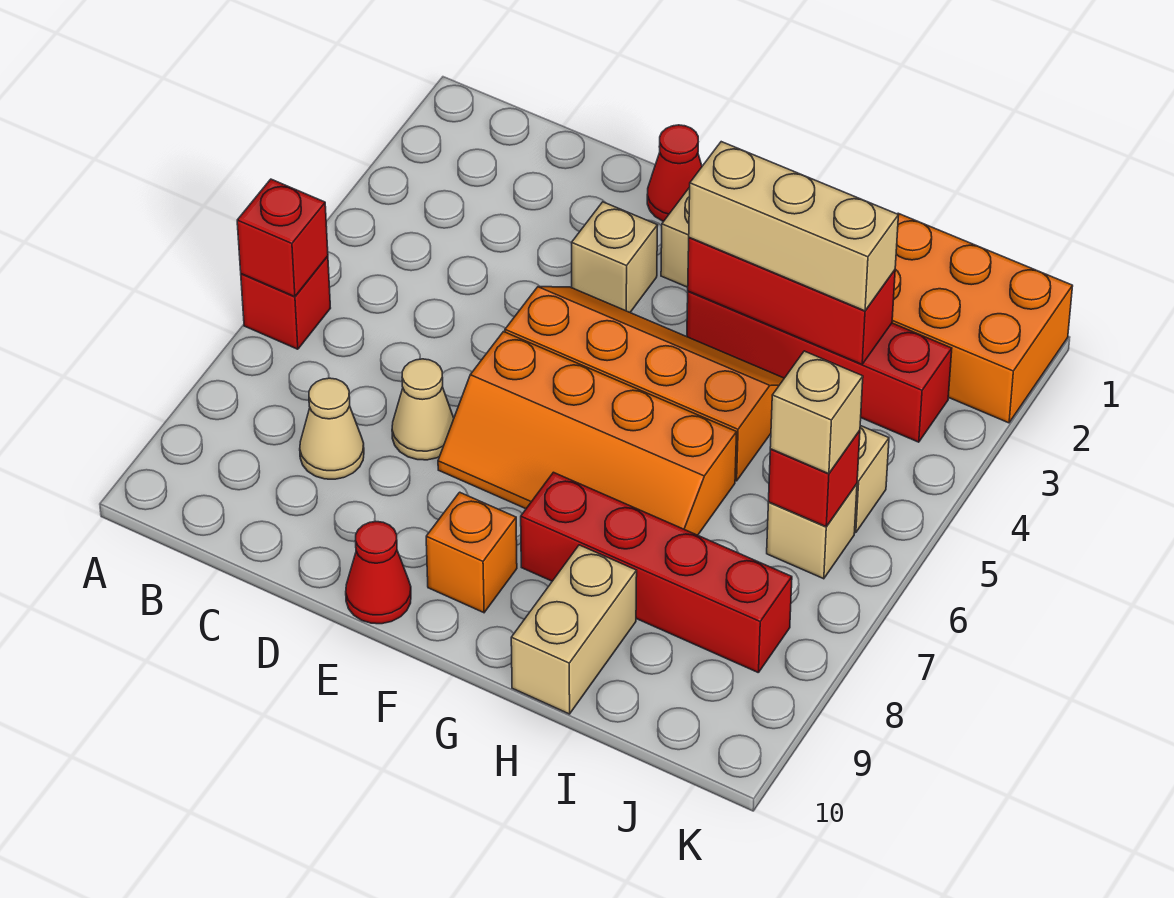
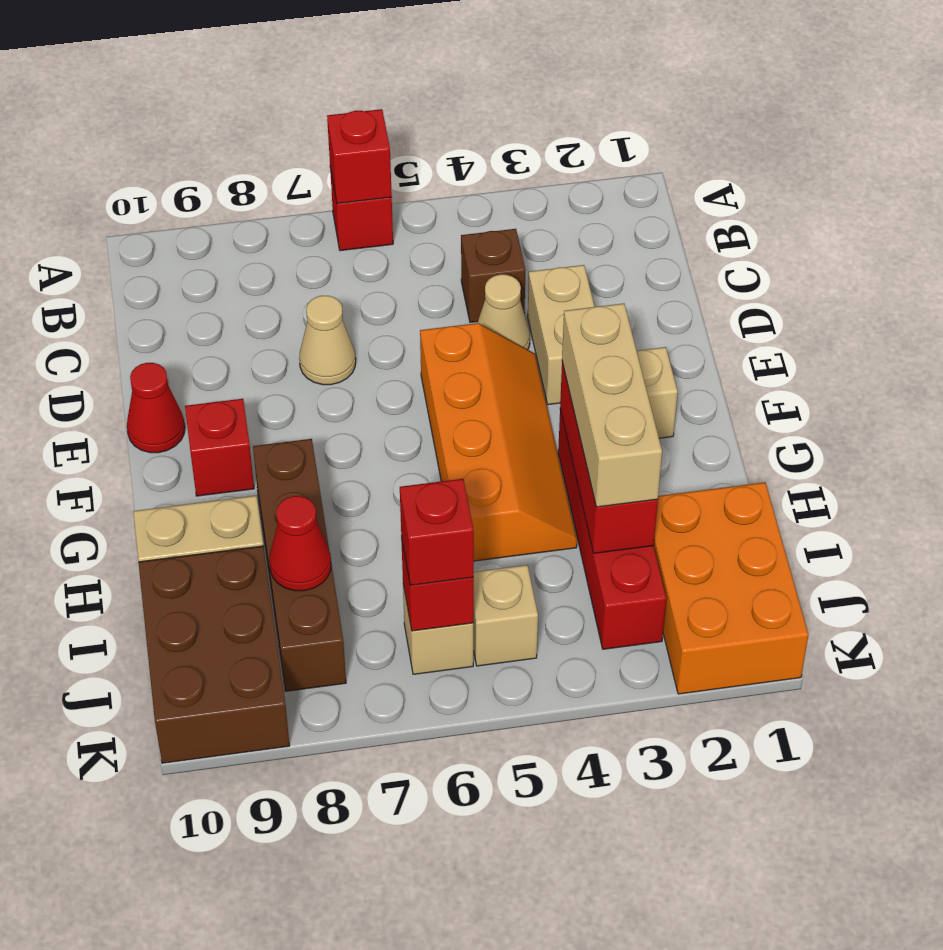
none -> brown brick C4 level 1
tan cone C8 level 1 -> tan cone D4 level 1
red cone E1 level 1 -> red cone I8 level 2
tan brick E3 level 1 -> tan brick D3:E3 level 1
orange slope E6:H7 level 1 top 6 -> none
orange brick F9 level 1 -> red brick F9 level 1
red brick G8:J8 level 1 -> brown brick G8:J8 level 1
none -> brown brick I9:K10 level 1
tan brick J6 level 3 -> red brick J6 level 3

